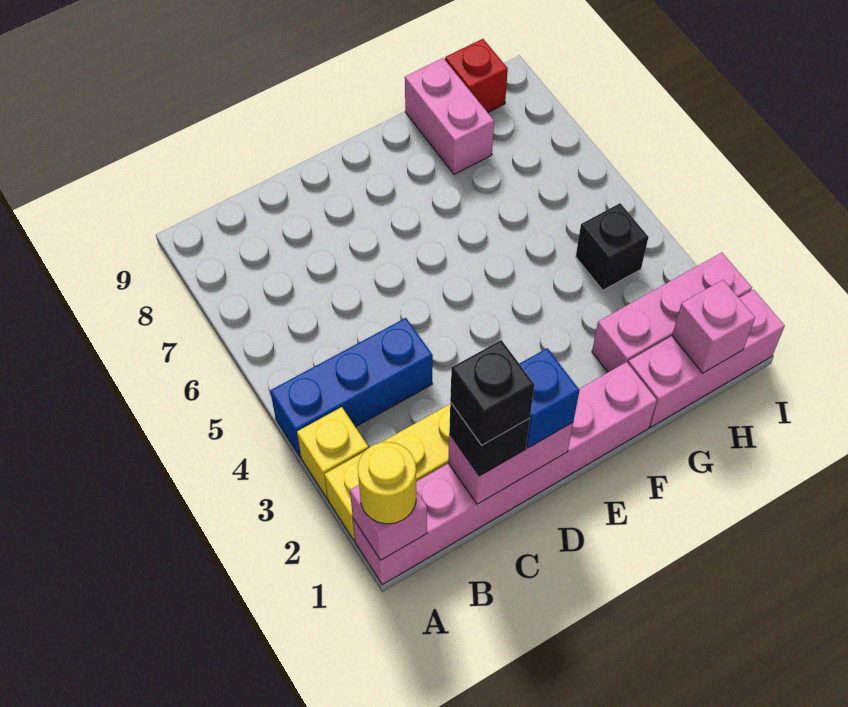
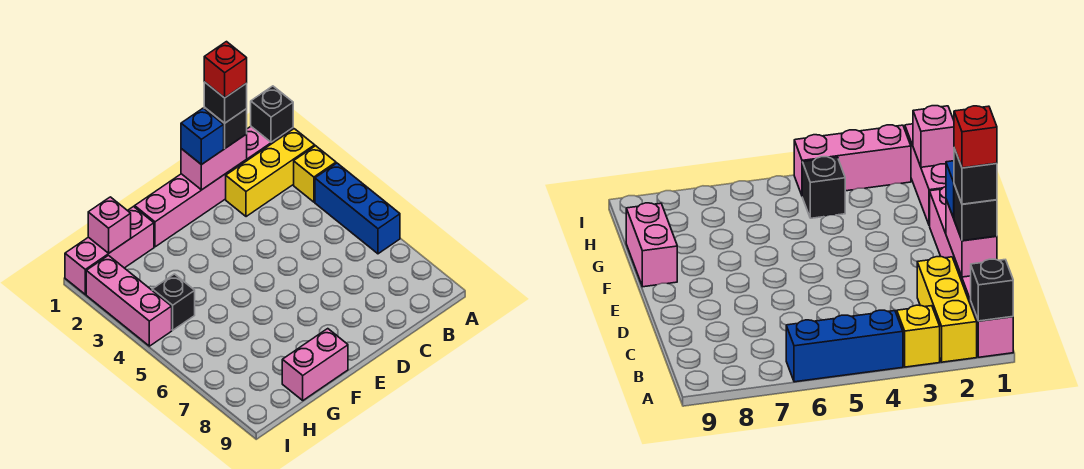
pink brick A1 level 2 -> black brick A1 level 2
yellow round brick A1 level 3 -> none
blue brick A4:C4 level 1 -> blue brick A4:A6 level 1
pink brick G2:I2 level 1 -> pink brick I2:I4 level 1
pink brick G8:G9 level 1 -> pink brick F9:G9 level 1
red brick H9 level 1 -> red brick C1 level 5

